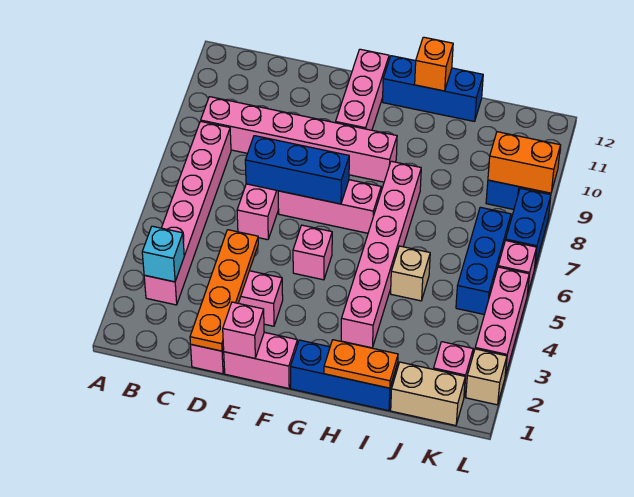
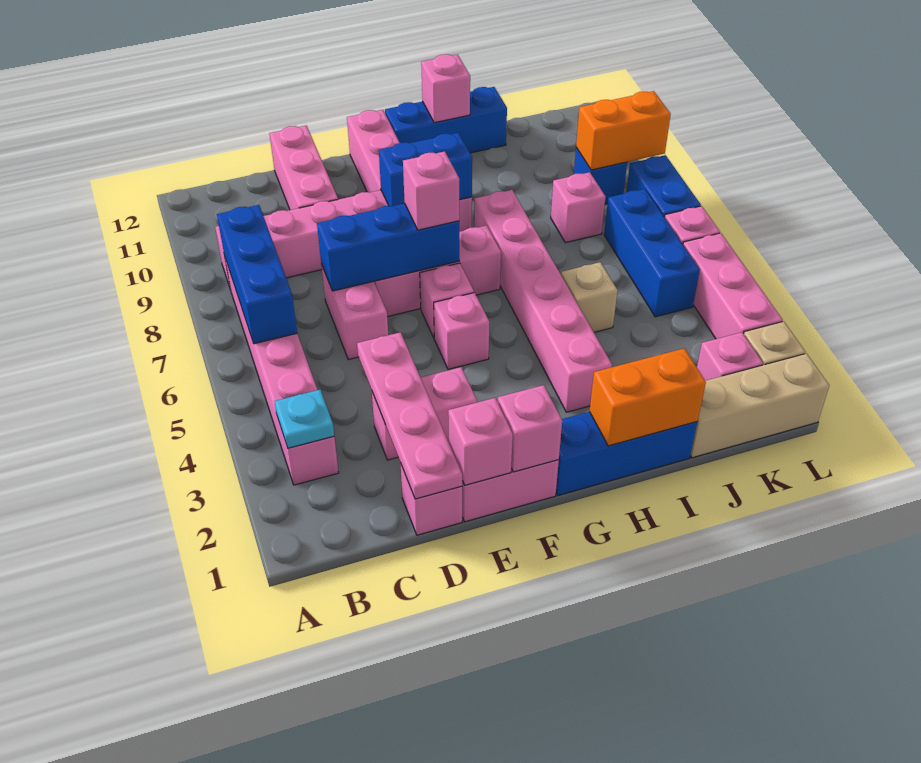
cyan brick B3 level 2 -> cyan plate B3 level 2
none -> blue brick B6:B8 level 2
orange plate D1:D4 level 2 -> pink plate D1:D4 level 2
none -> pink brick D10:D12 level 1
none -> pink brick F1 level 2
none -> pink brick F6 level 1
none -> pink brick F7 level 3
none -> blue brick F9:G9 level 2
orange plate H1:I1 level 2 -> orange brick H1:I1 level 2
orange brick H12 level 2 -> pink brick H12 level 2
tan brick J1:K1 level 1 -> tan brick J1:L1 level 1
none -> pink brick J8 level 1

